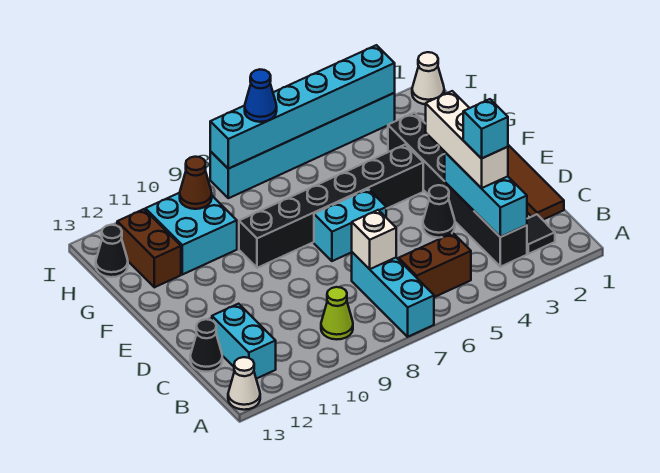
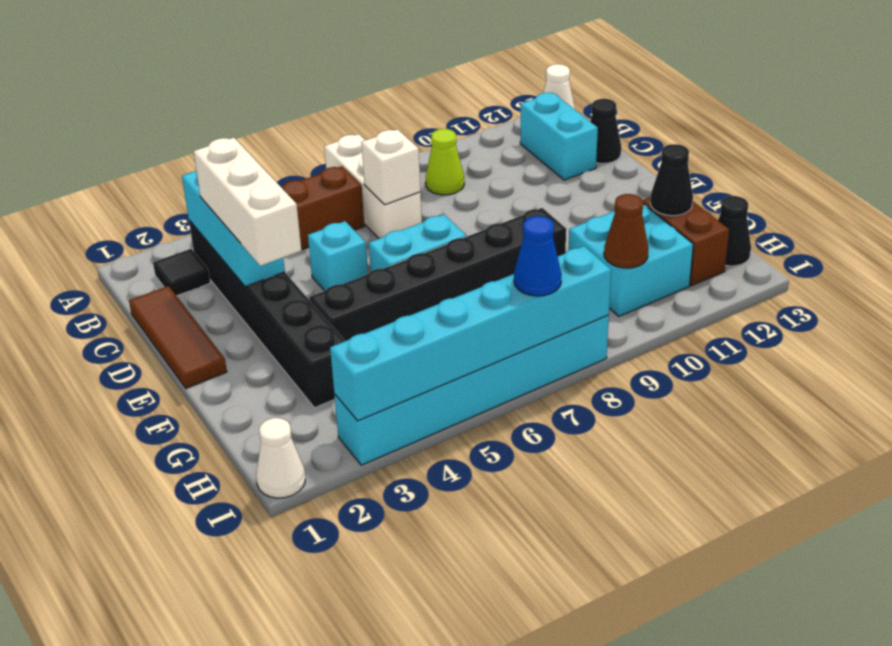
cyan brick A7:C7 level 1 -> white brick A7:C7 level 1
cyan brick C3 level 4 -> cyan brick D5 level 1
black cone D4 level 1 -> black cone G12 level 2

